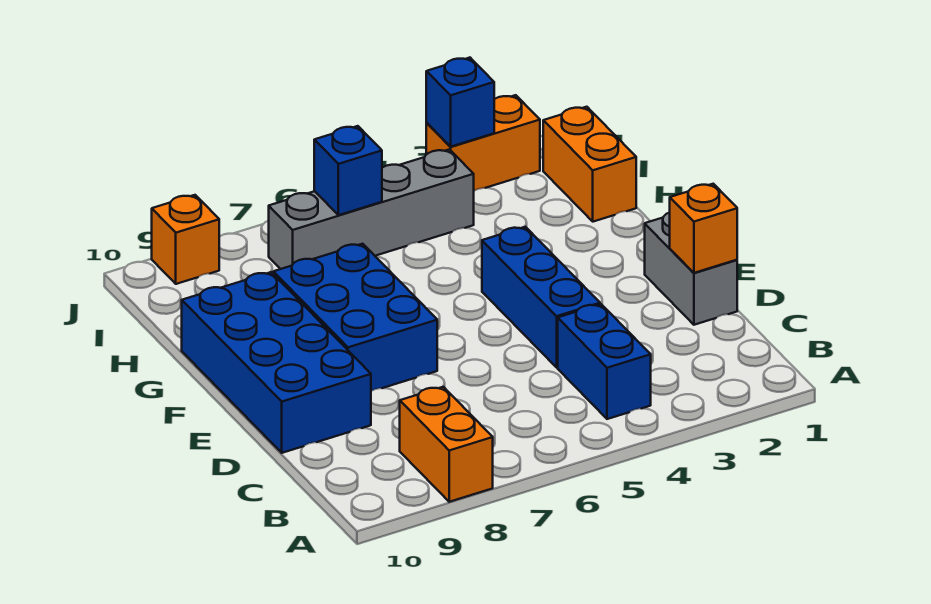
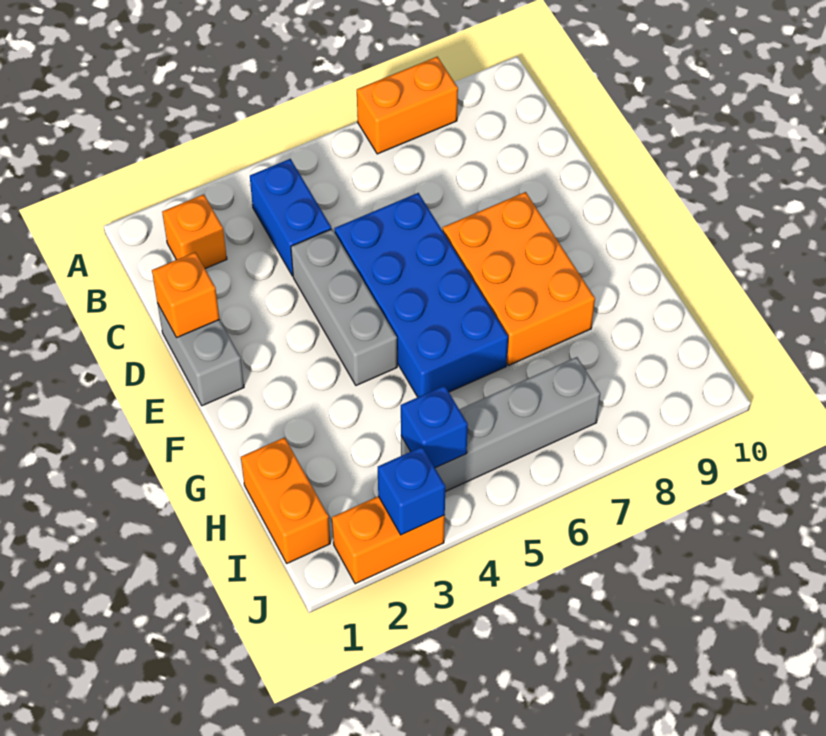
orange brick A8:B8 level 1 -> orange brick A7:A8 level 1
blue brick D4:F4 level 1 -> grey brick D4:F4 level 1
blue brick D9:G10 level 1 -> blue brick D5:G6 level 1
blue brick E7:G8 level 1 -> orange brick E7:G8 level 1
blue brick I6 level 2 -> blue brick I4 level 2
orange brick J9 level 1 -> orange brick B2 level 1

